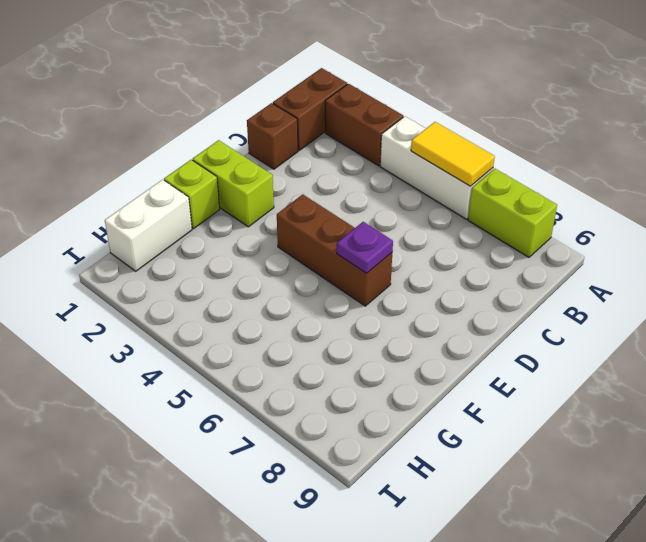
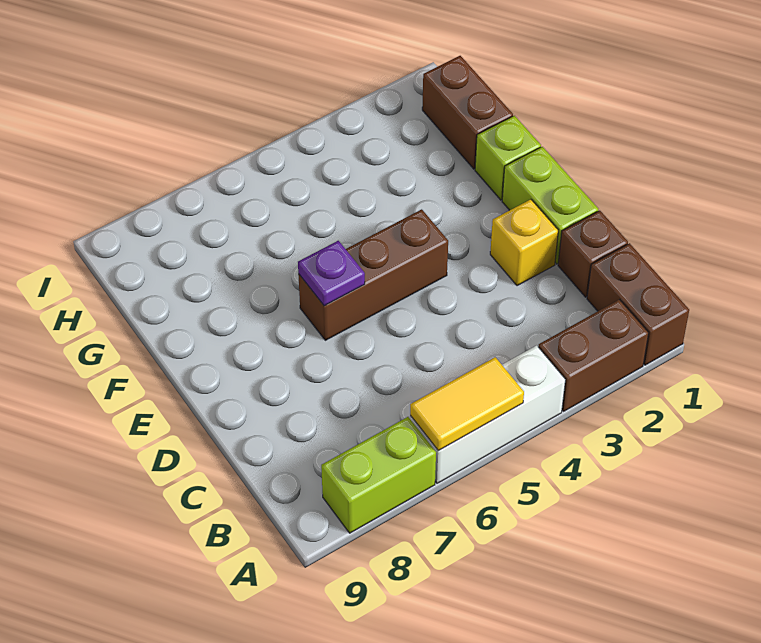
none -> yellow brick D2 level 1
lime brick E1:E2 level 1 -> lime brick D1:E1 level 1
white brick G1:H1 level 1 -> brown brick G1:H1 level 1

